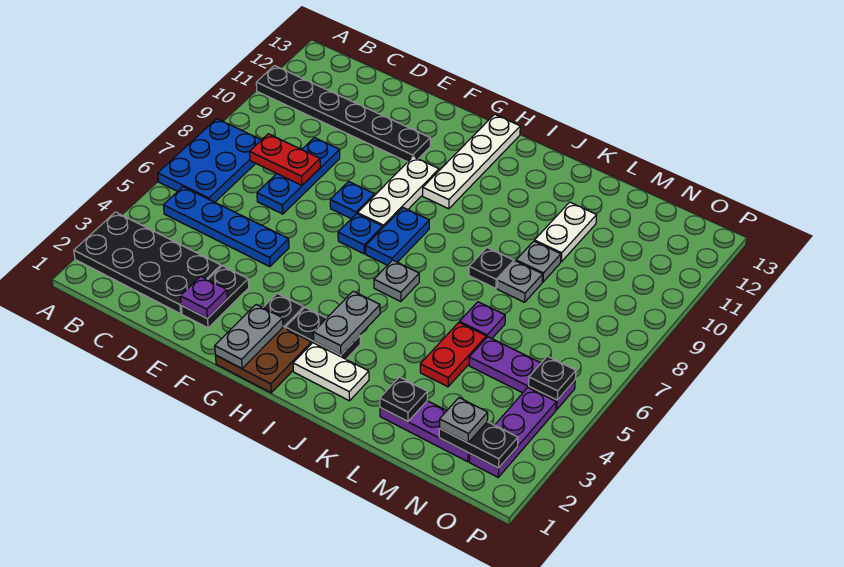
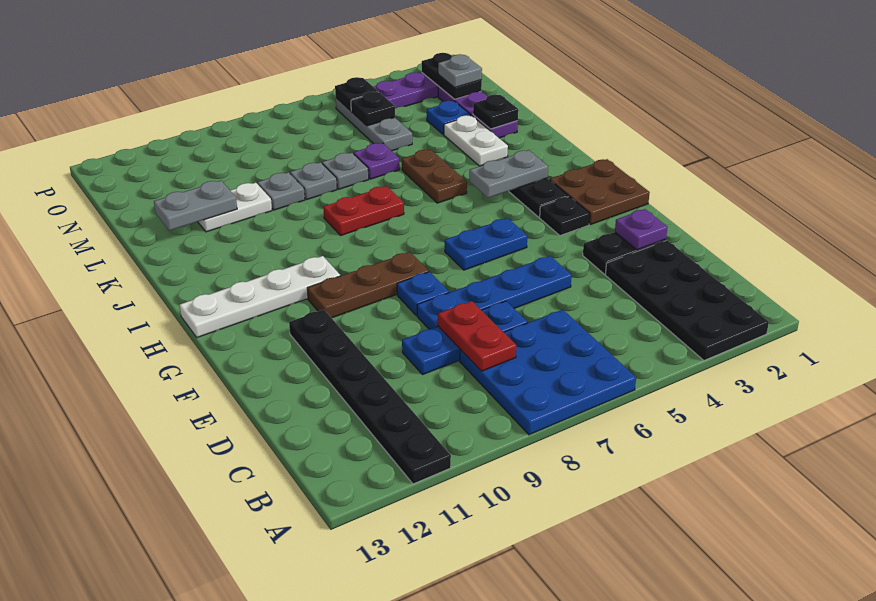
blue plate A6:B8 level 1 -> blue plate A6:C8 level 1
blue plate B5:E5 level 1 -> blue plate E5:E8 level 1
grey plate G1:G2 level 2 -> grey plate L11:L12 level 2
blue plate G7 level 1 -> blue plate M3 level 1
white plate G8:G10 level 1 -> brown plate G8:G10 level 1
blue plate H7:H8 level 1 -> blue plate G5:G6 level 1
white plate I2:J2 level 1 -> white plate K3:L3 level 1
grey plate I6 level 1 -> grey plate L7 level 1
none -> brown plate J5:K5 level 1
black plate K8 level 1 -> black plate N5 level 2
red plate L4:L5 level 1 -> red plate J7:J8 level 1
purple plate M5:O5 level 1 -> grey plate M5:O5 level 1

